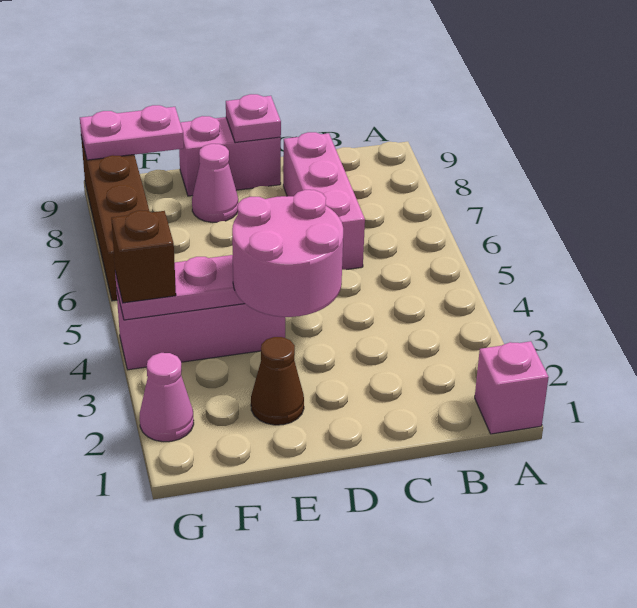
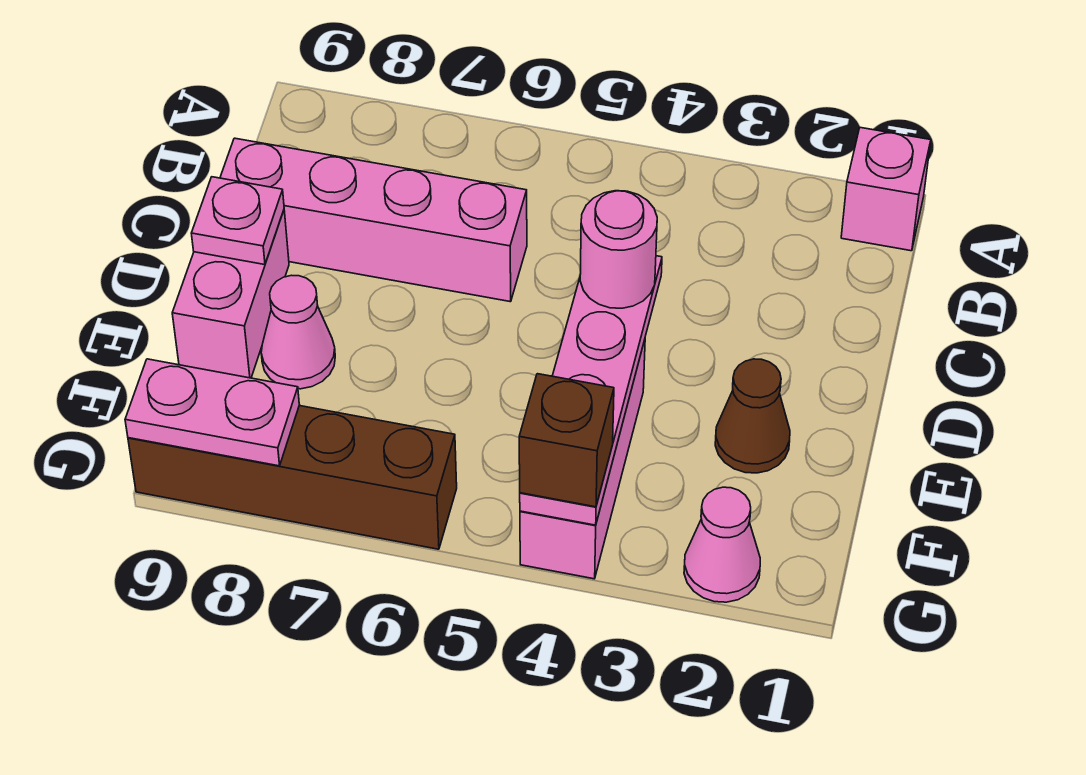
pink brick C6:C8 level 1 -> pink brick C6:C9 level 1
pink round brick D3:E4 level 3 -> pink round brick D4 level 3
pink plate F9:G9 level 2 -> pink plate G8:G9 level 2

